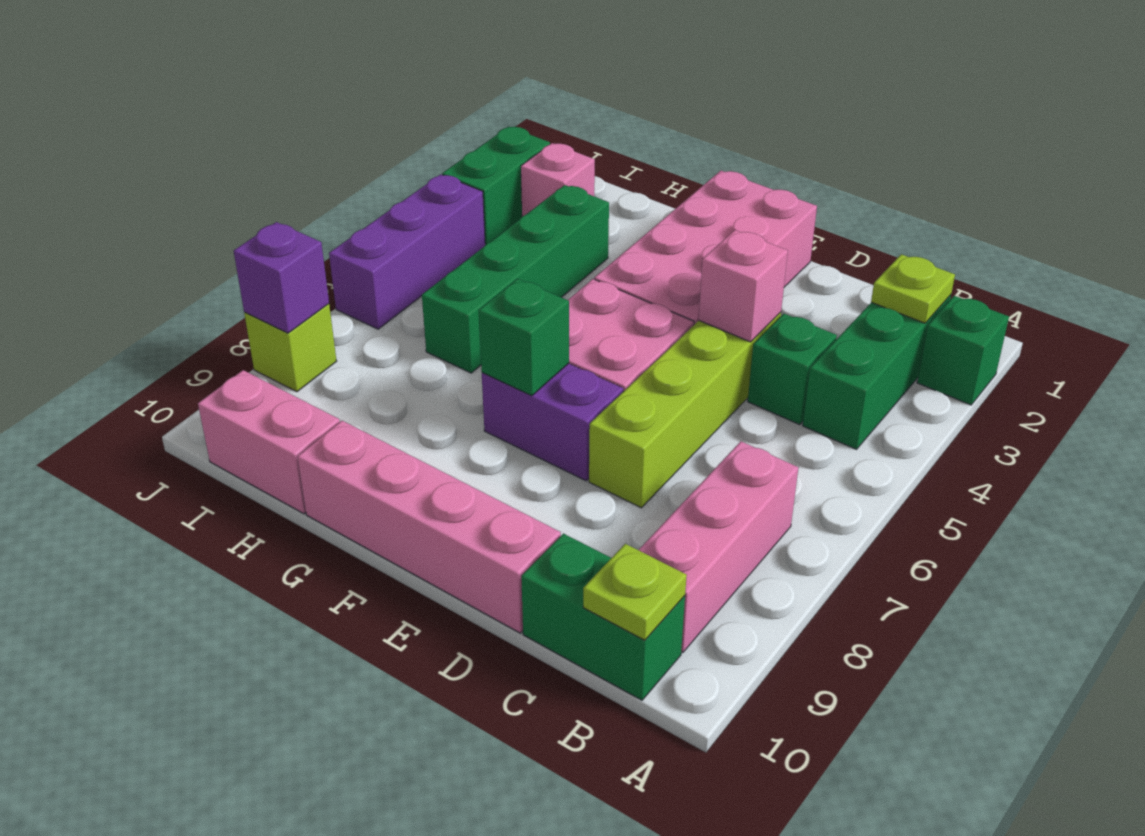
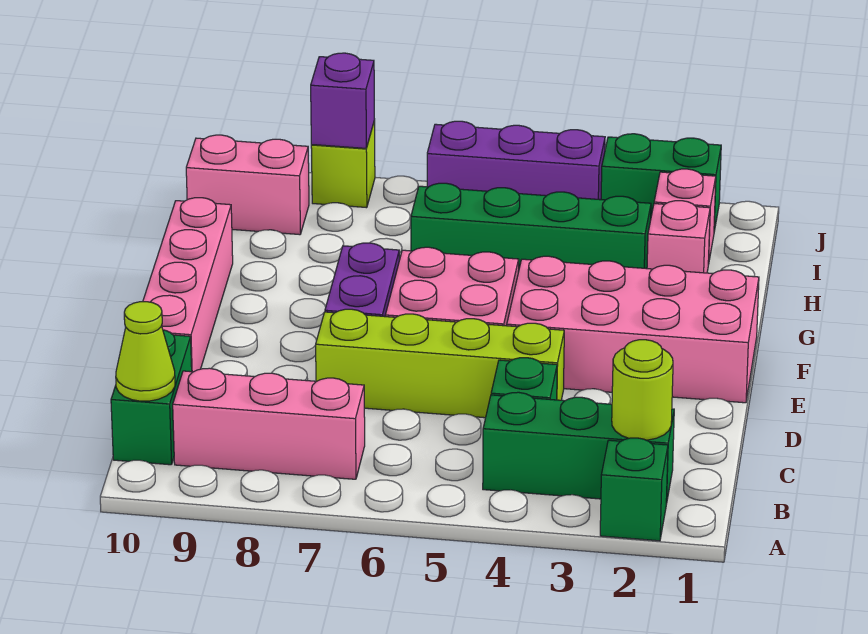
lime plate B2 level 2 -> lime round brick B2 level 2
lime plate B10 level 2 -> lime cone B10 level 2
pink brick D4 level 2 -> pink brick H2 level 1
green brick F7 level 2 -> none
pink brick H10:I10 level 1 -> pink brick I9:I10 level 1

